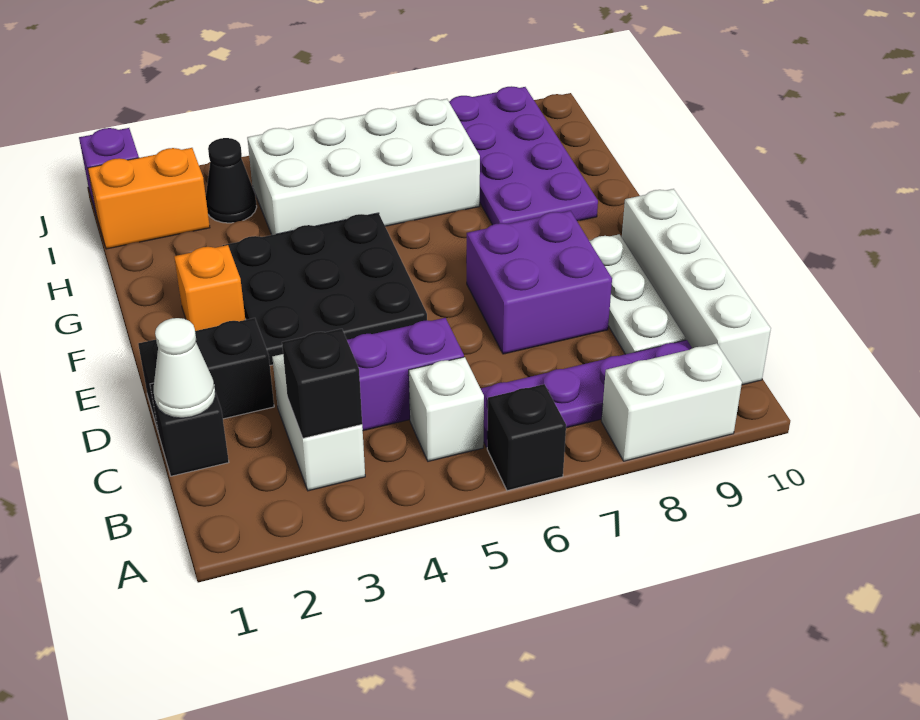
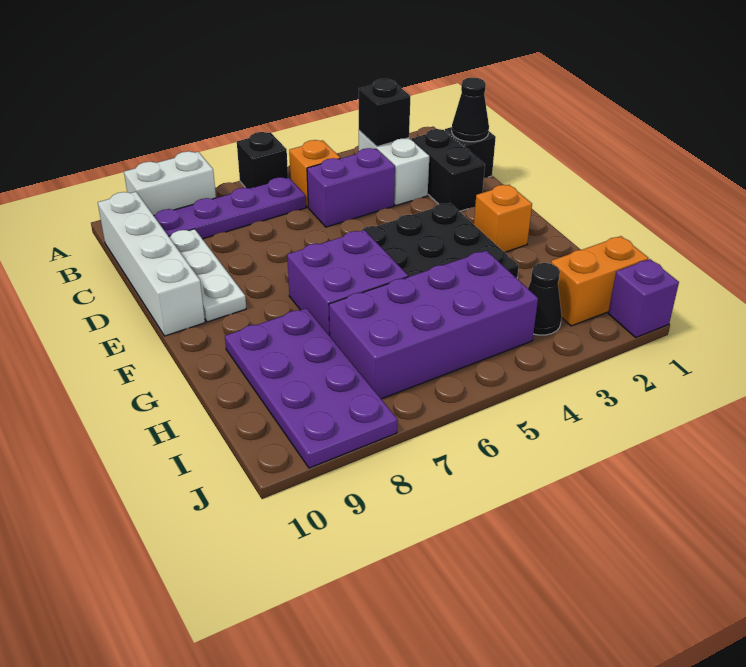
white brick B5 level 1 -> orange brick B5 level 1
white cone C1 level 2 -> black cone C1 level 2
black brick D1:D2 level 1 -> black brick C2:D2 level 1
purple brick D7:E8 level 1 -> purple brick F6:G7 level 1
white brick H4:I7 level 1 -> purple brick H4:I7 level 1

